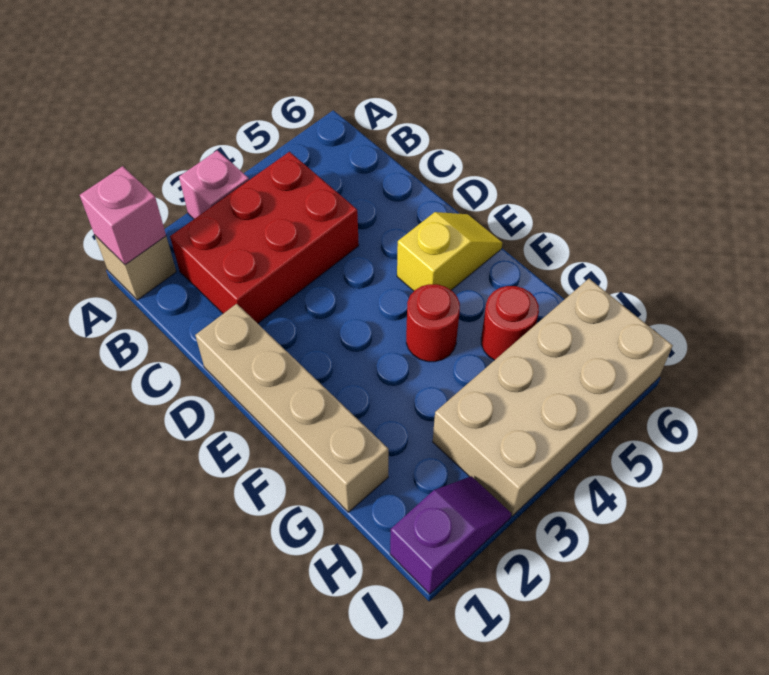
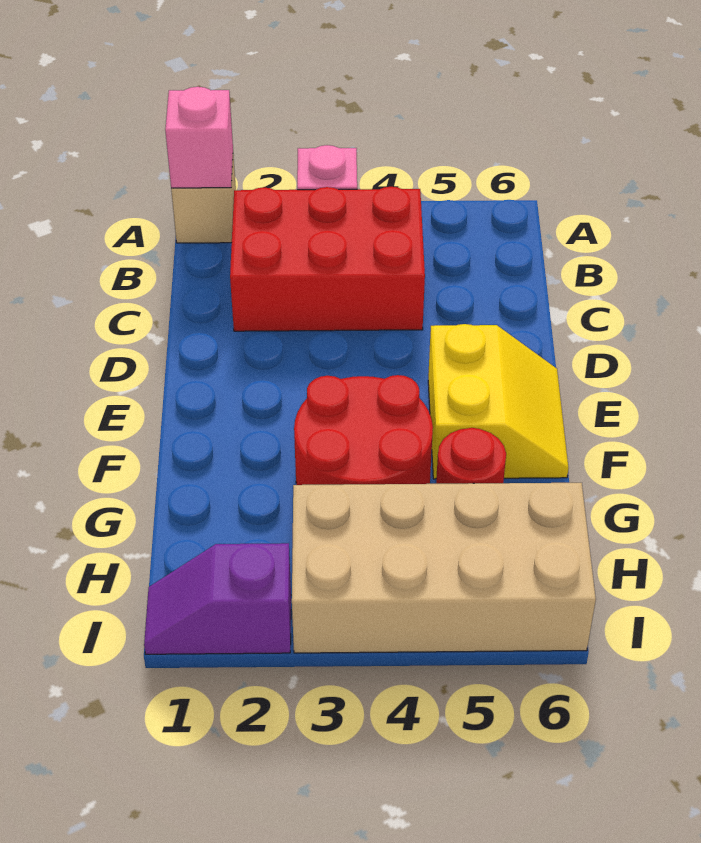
tan brick D1:G1 level 1 -> none
yellow slope E5:E6 level 1 top 5 -> yellow slope E5:F6 level 1 top 5
red round brick F4 level 1 -> red round brick F3:G4 level 1
purple slope I1:I2 level 1 top 1 -> purple slope I1:I2 level 1 top 2

